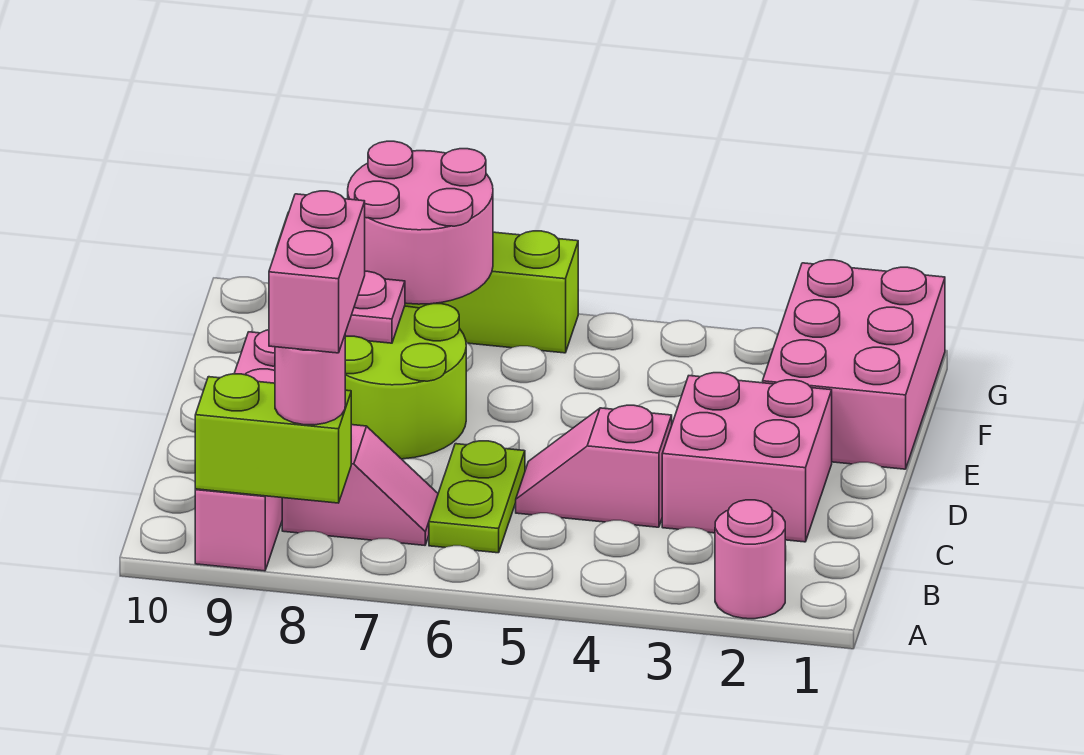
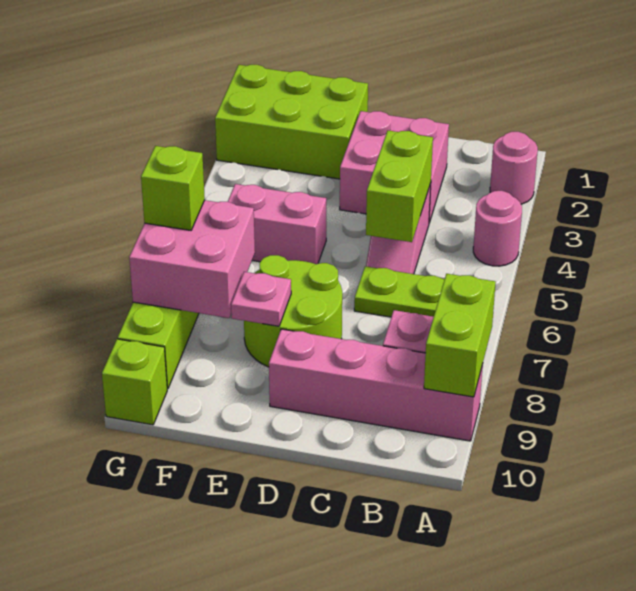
pink round brick A8 level 3 -> pink round brick A4 level 1
pink brick A8:B8 level 4 -> pink brick E5:F5 level 1
none -> lime brick C4:C5 level 2
pink brick E1:G2 level 1 -> lime brick E1:G2 level 1
pink round brick F7:G8 level 2 -> pink brick F7:G8 level 2
none -> lime brick G7 level 3
none -> lime brick G10 level 1

